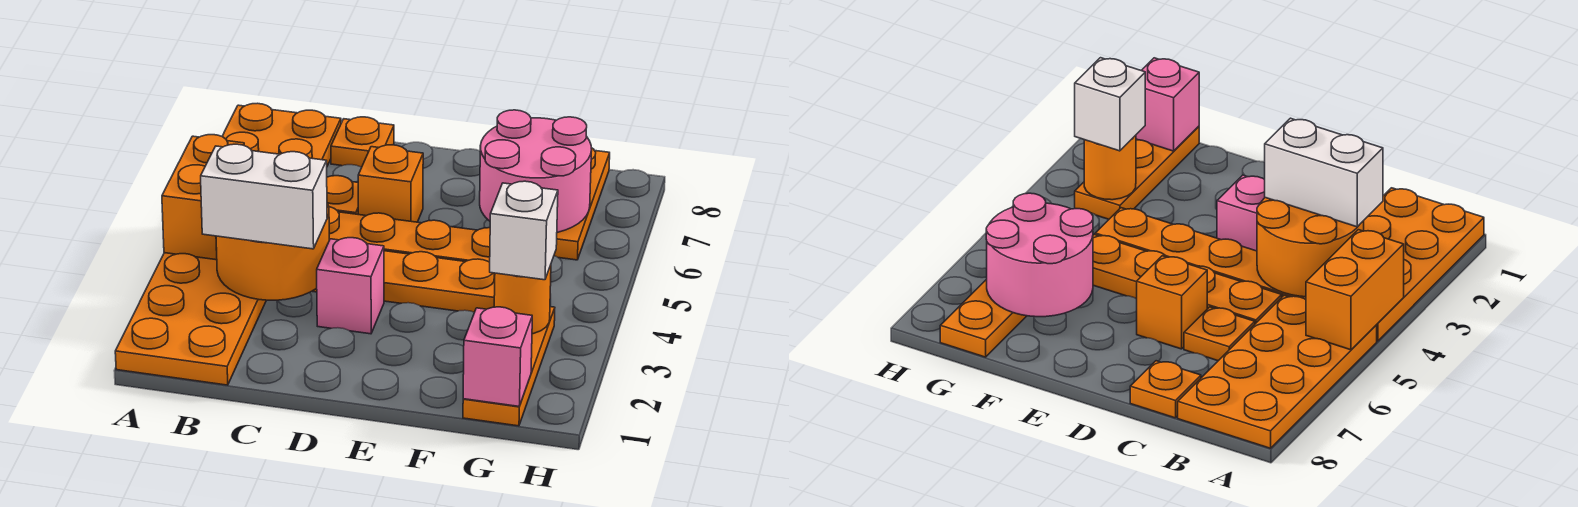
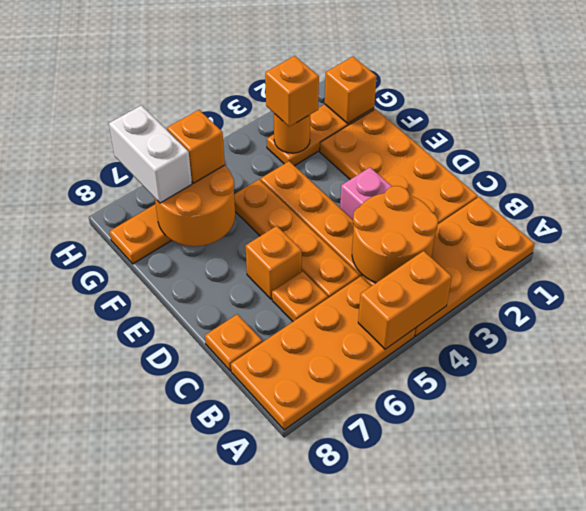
white brick B3:C3 level 3 -> white brick G7:H7 level 3
none -> orange plate C1:F2 level 1
pink round brick F6:G7 level 2 -> orange round brick F6:G7 level 2
pink brick G1 level 2 -> orange brick G1 level 2
white brick G3 level 3 -> orange brick G3 level 3
none -> orange brick G6 level 3

